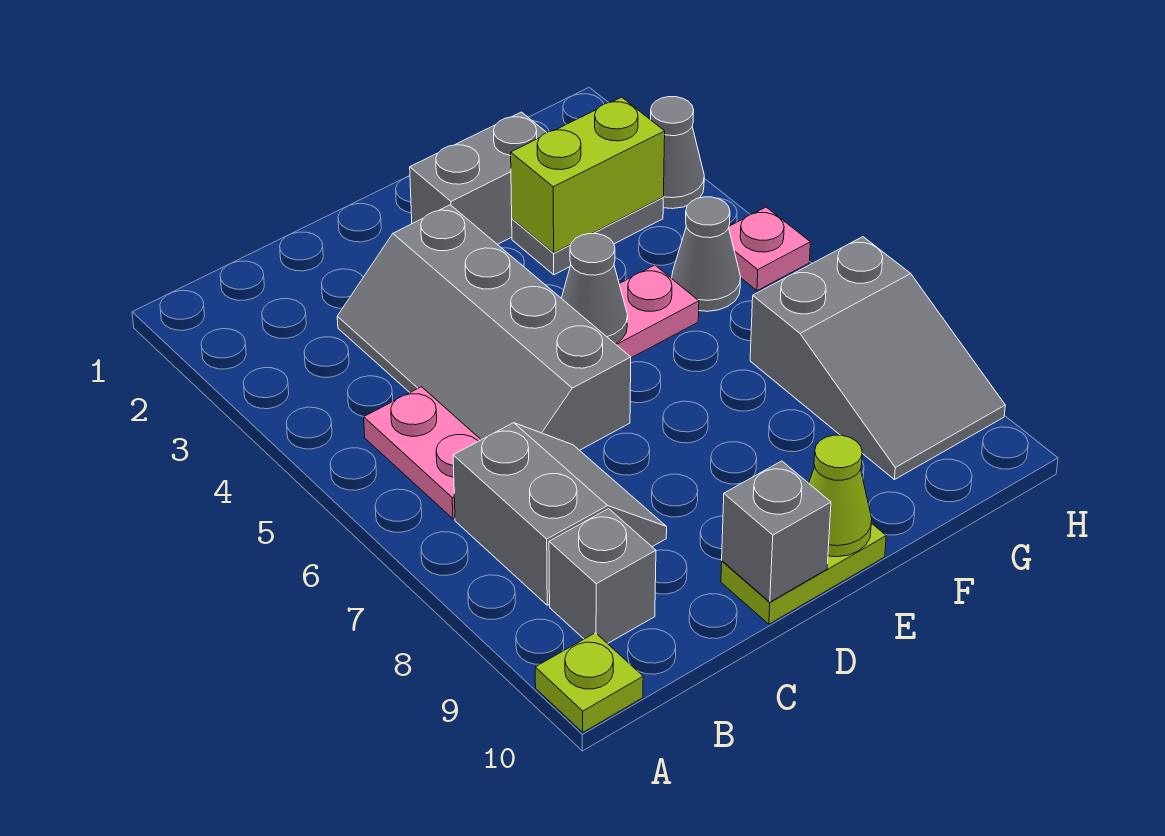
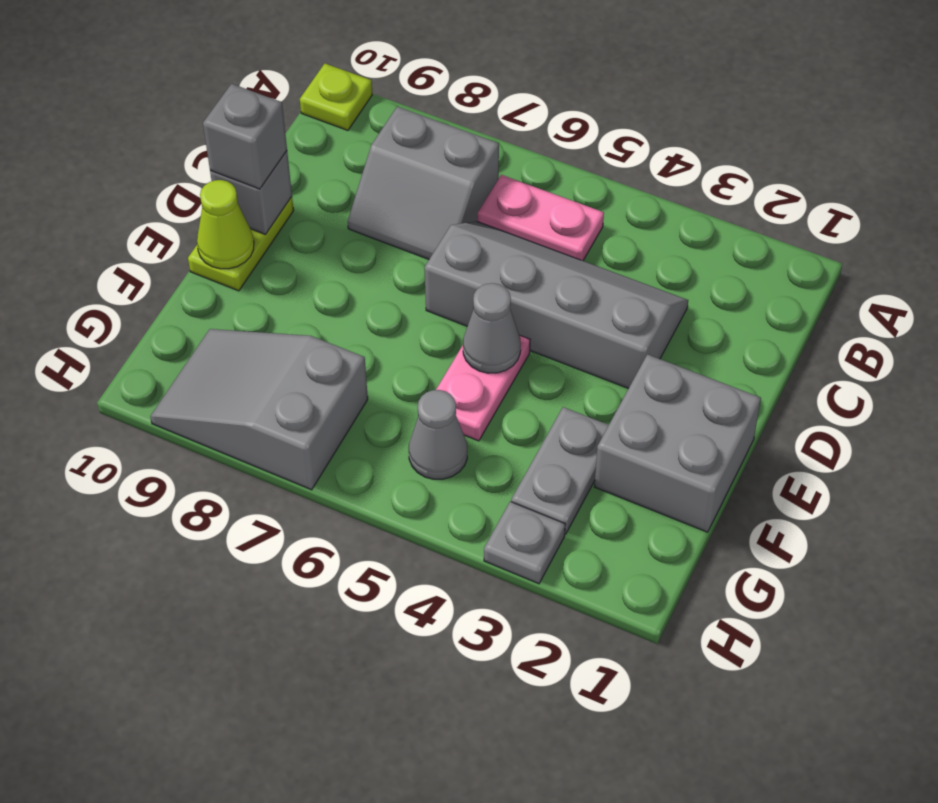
grey brick B9 level 1 -> grey brick D10 level 3
grey brick E2:F2 level 1 -> grey brick E1:F2 level 1
lime brick F3:G3 level 2 -> none
grey cone H3 level 1 -> grey plate H3 level 1
pink plate H5 level 1 -> none

